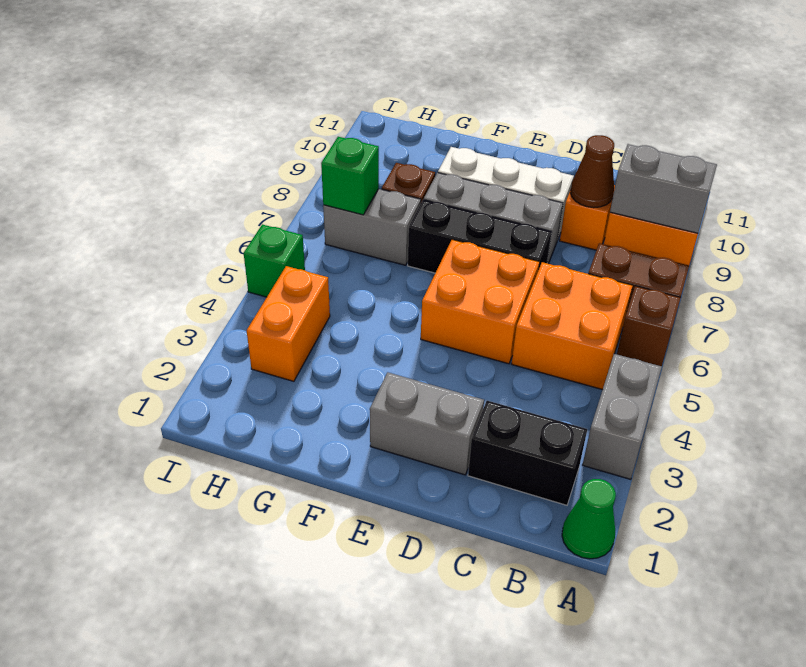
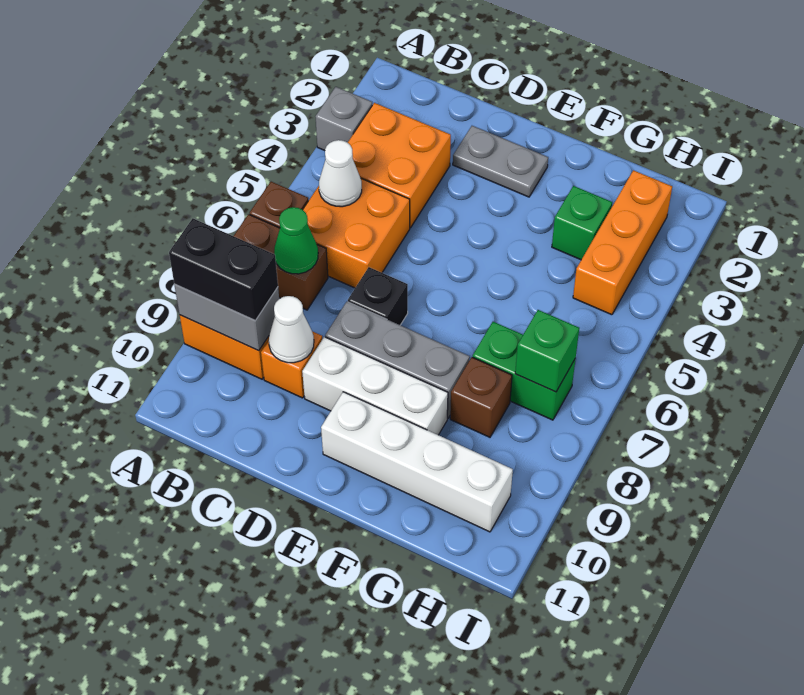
green cone A1 level 1 -> green cone B7 level 2
grey brick A3:A4 level 1 -> grey brick A3 level 1
black brick B2:C2 level 1 -> black brick A9:B9 level 3
none -> white cone B5 level 2
brown cone C9 level 2 -> white cone C9 level 2
grey brick D2:E2 level 1 -> grey plate D2:E2 level 1
orange brick D5:E6 level 1 -> orange brick B3:C4 level 1
black brick D7:F7 level 1 -> black brick D7 level 1
none -> white brick E10:H10 level 1
grey brick G7:H7 level 1 -> green brick G7:H7 level 1
orange brick H3:H4 level 1 -> orange brick H2:H4 level 1
green brick I5 level 1 -> green brick G3 level 1

